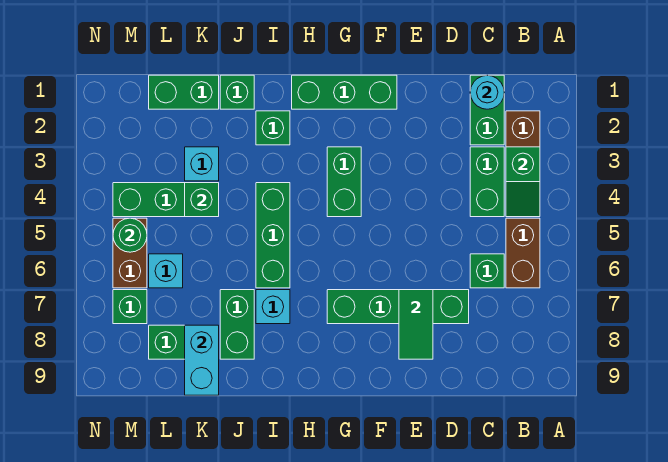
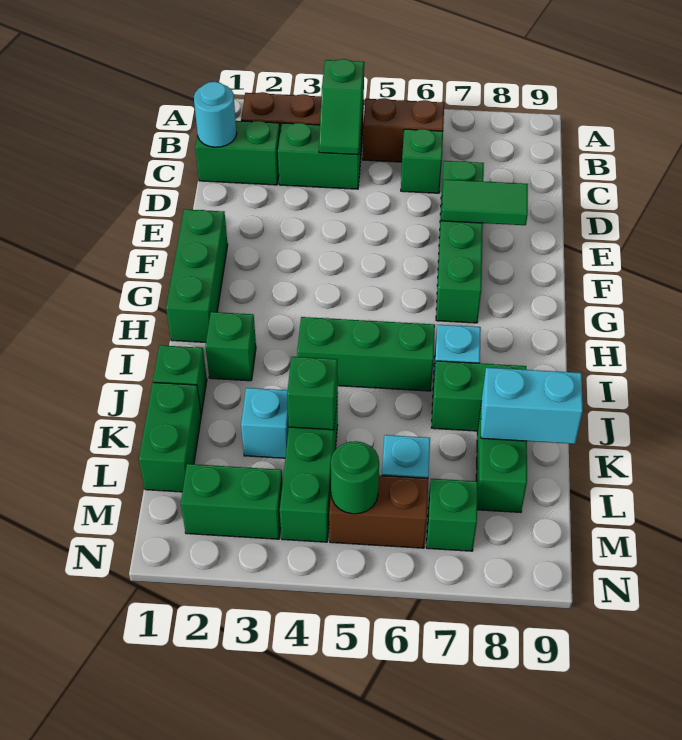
green slope B3:B4 level 2 top 3 -> green slope B4:C4 level 2 top B
green brick G3:G4 level 1 -> green brick M2:M3 level 1

